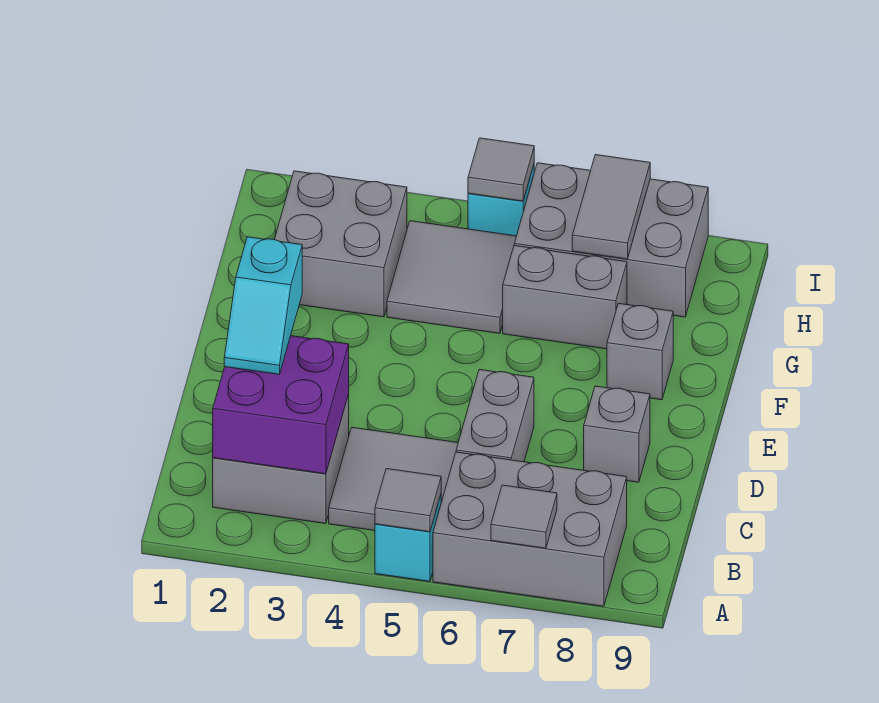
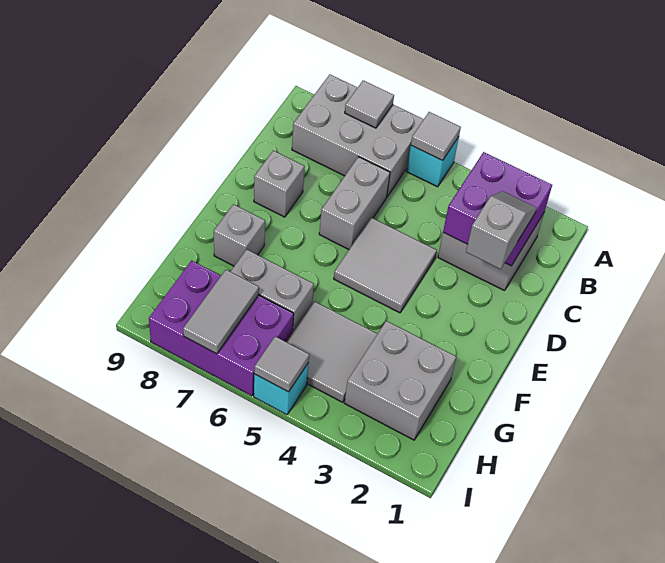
grey tile B4:C5 level 1 -> grey tile D4:E5 level 1
cyan slope C2:D2 level 3 top D -> grey slope C2:D2 level 3 top D
grey brick H6:I8 level 1 -> purple brick H6:I8 level 1

